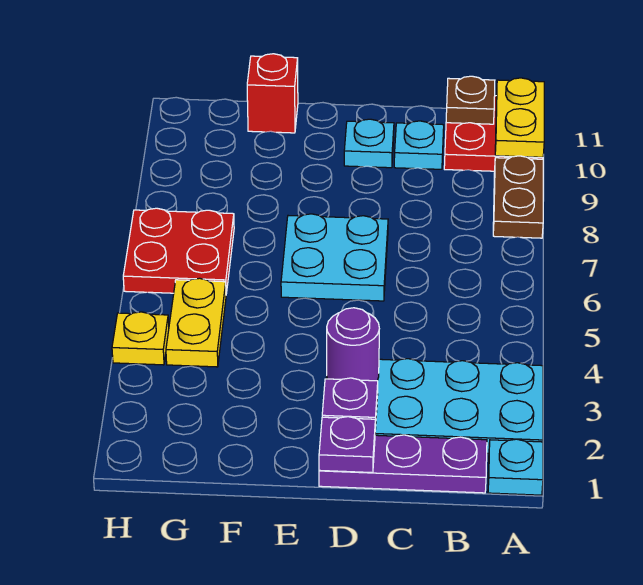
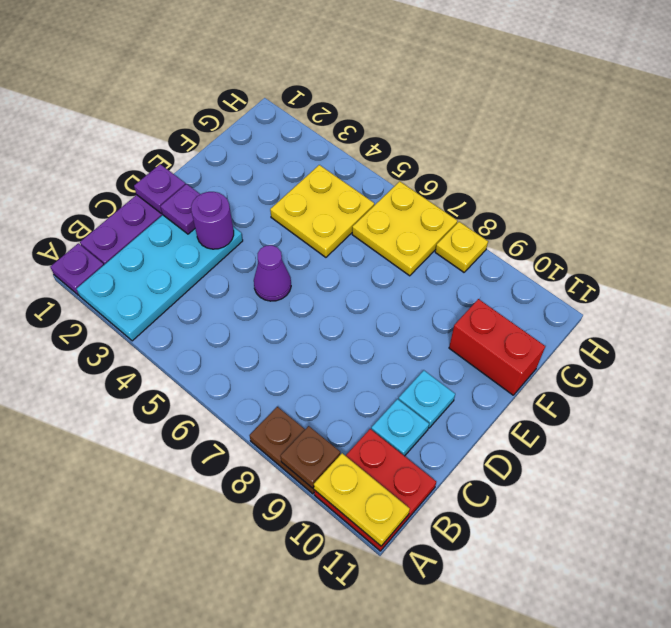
cyan plate A1 level 1 -> purple plate A1 level 1
brown plate B11 level 2 -> brown plate A9 level 2
none -> purple cone D5 level 1
cyan plate D6:E7 level 1 -> none
red brick F11 level 1 -> red brick F10:F11 level 1
yellow plate G4:G5 level 1 -> yellow plate F4:G5 level 1
red plate G6:H7 level 1 -> yellow plate G6:H7 level 1
yellow plate H4 level 1 -> yellow plate H8 level 1

